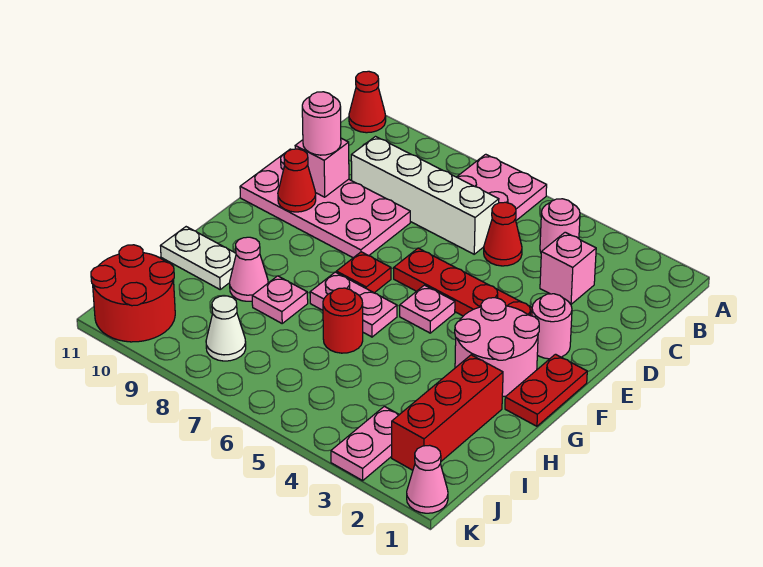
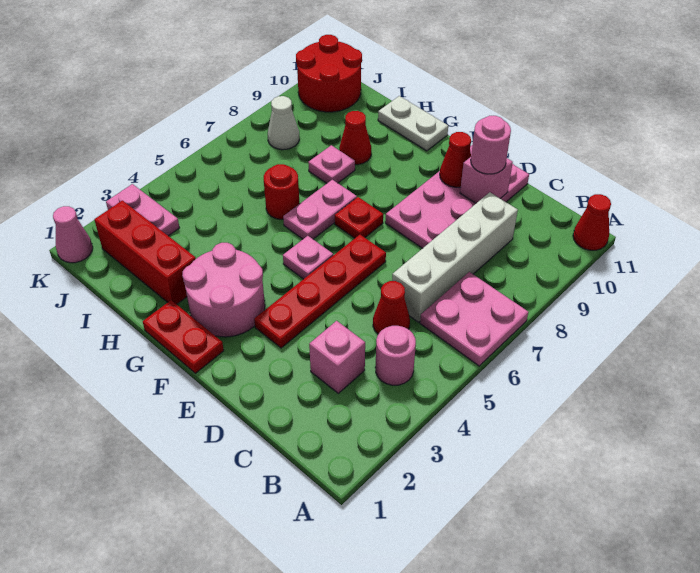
pink round brick E2 level 1 -> none
pink cone H9 level 1 -> red cone H9 level 1
white plate H10:H11 level 1 -> white plate G11:H11 level 1

